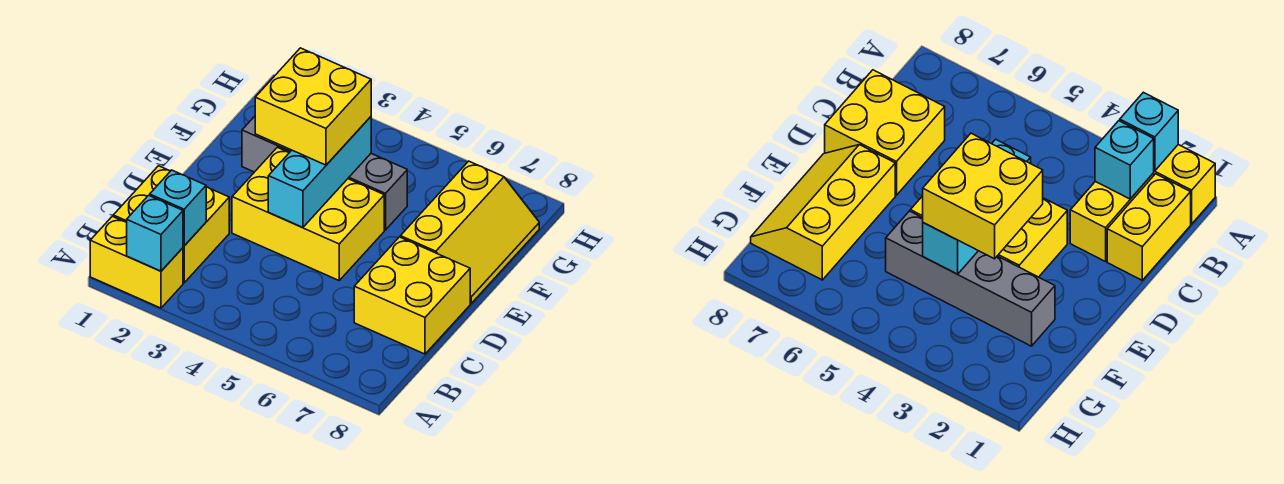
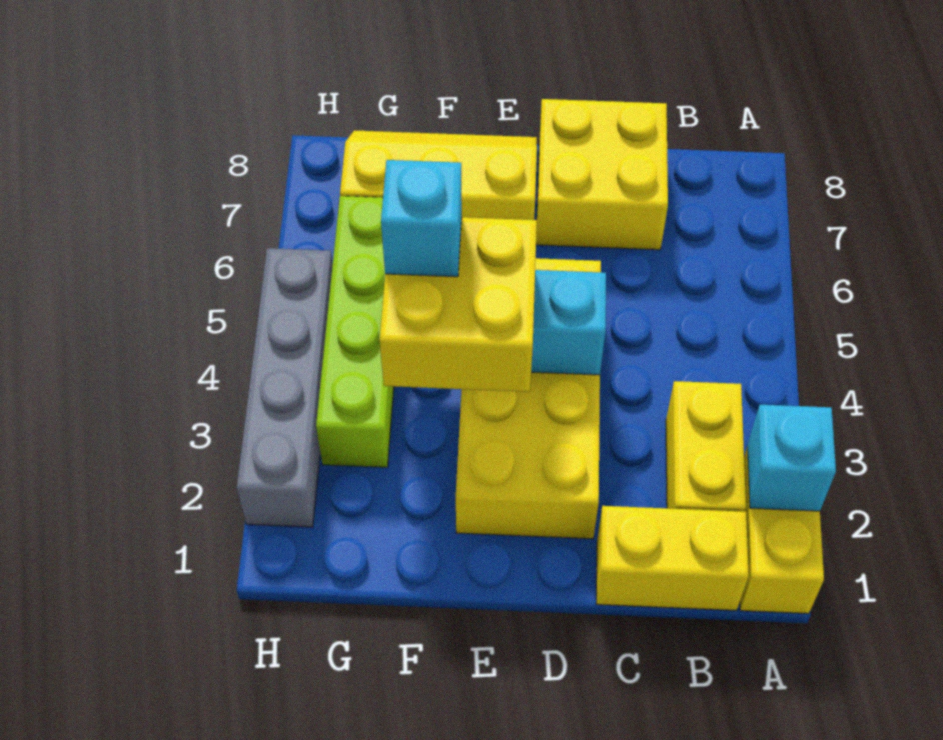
yellow brick B2:C2 level 1 -> yellow brick B2:B3 level 1
cyan brick B2 level 2 -> cyan brick F4 level 4
yellow brick D3:E5 level 1 -> yellow brick D2:E5 level 1
grey brick F2:F5 level 1 -> grey brick H2:H5 level 1
none -> lime brick G3:G6 level 1

